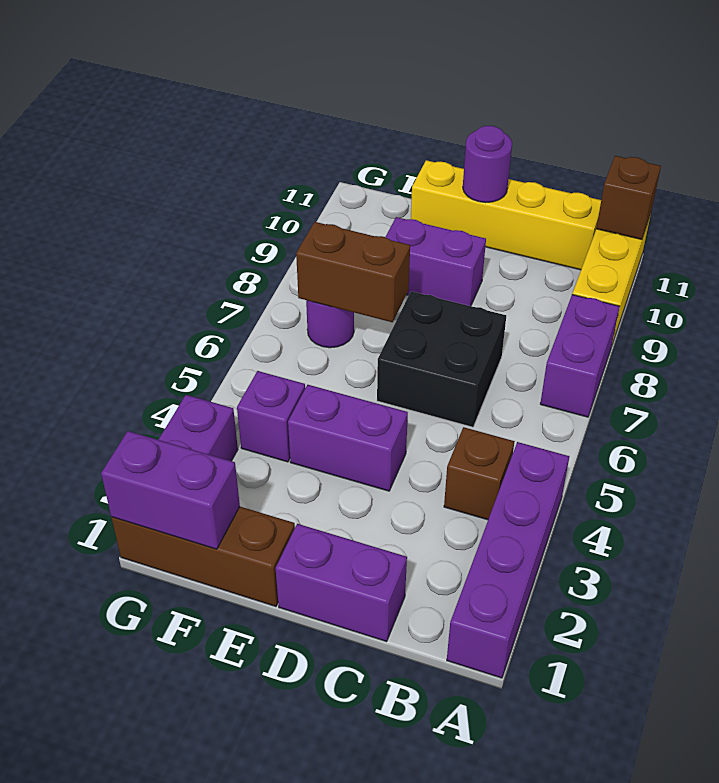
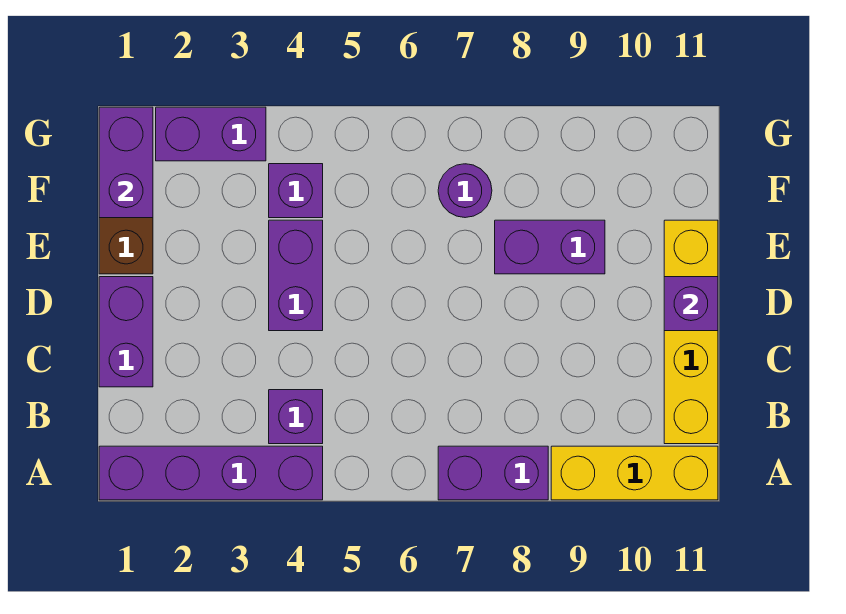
brown brick A11 level 2 -> none
brown brick B4 level 1 -> purple brick B4 level 1
black brick C6:D7 level 1 -> none
purple brick D9:E9 level 1 -> purple brick E8:E9 level 1
purple round brick D11 level 2 -> purple brick D11 level 2
brown brick E7:F7 level 2 -> none

